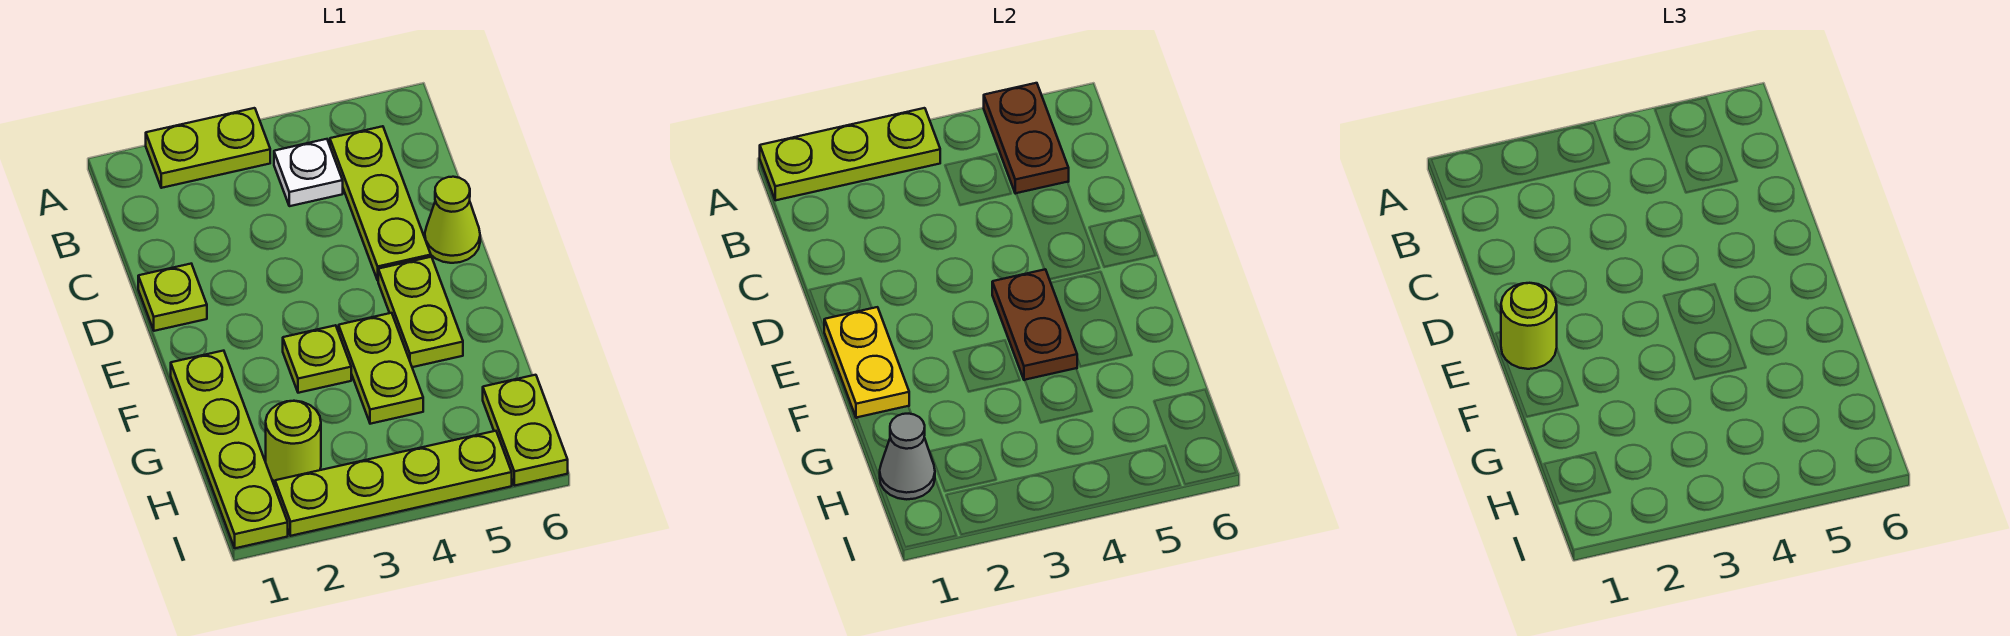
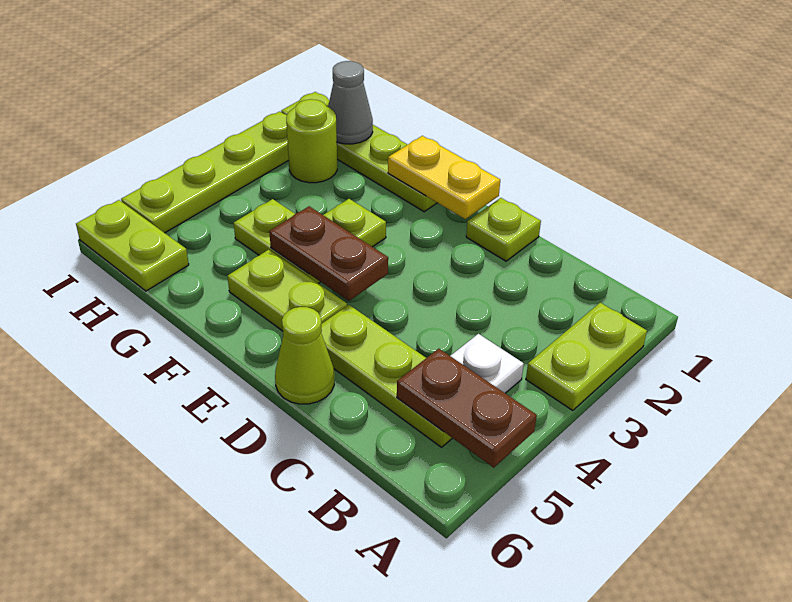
lime plate A1:A3 level 2 -> none
lime round brick E1 level 3 -> none

